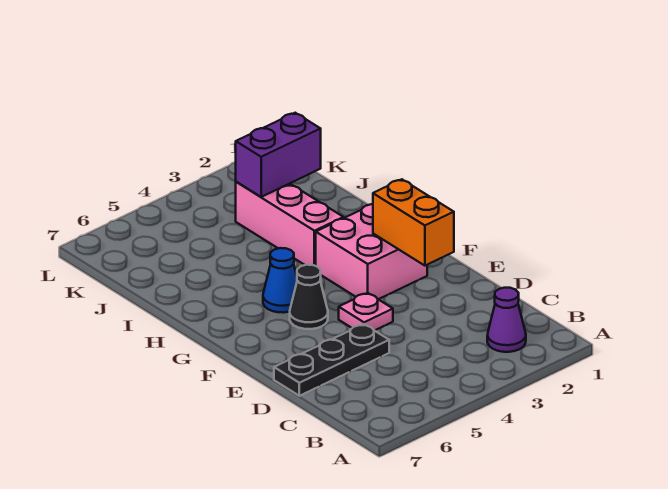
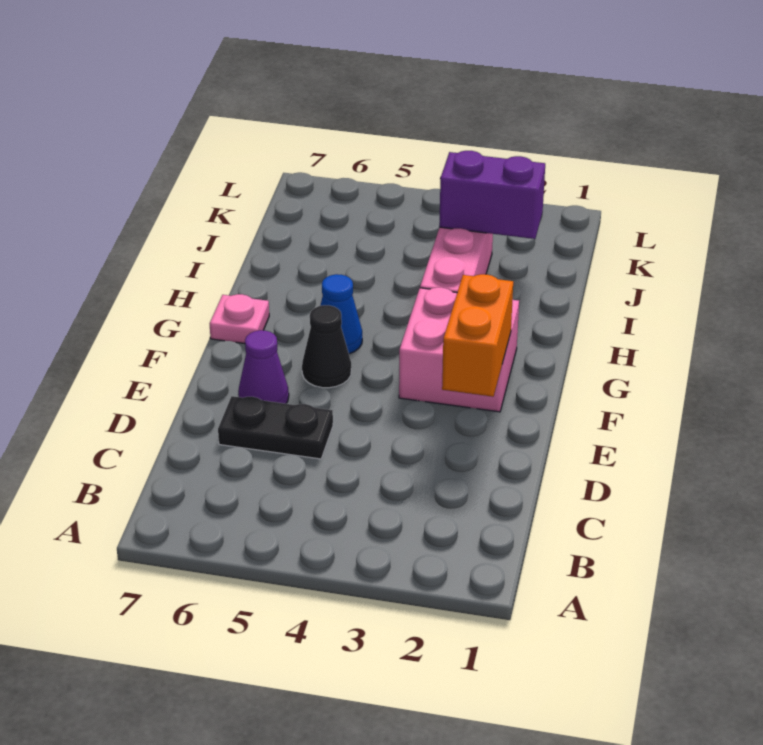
purple cone B2 level 1 -> purple cone E6 level 1
black plate D5:D7 level 1 -> black plate D5:D6 level 1
pink plate E4 level 1 -> pink plate G7 level 1

